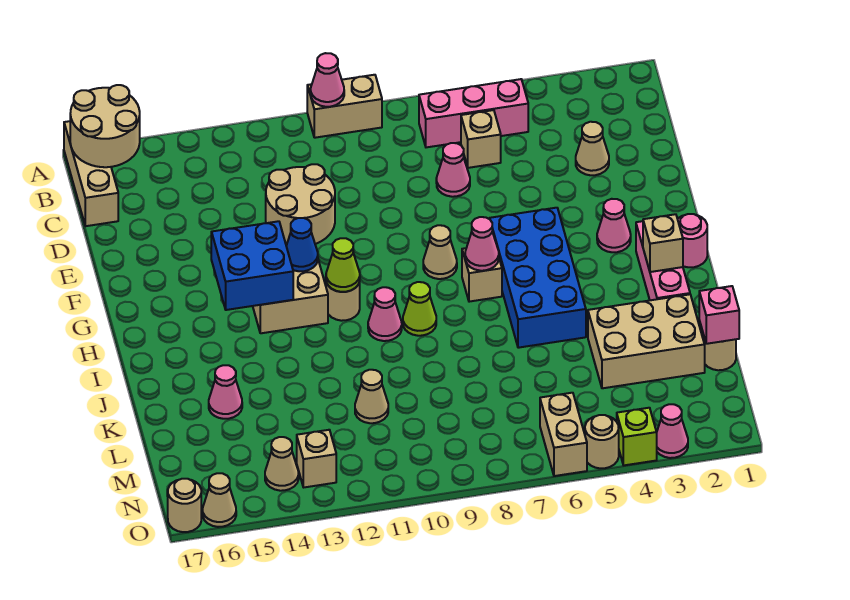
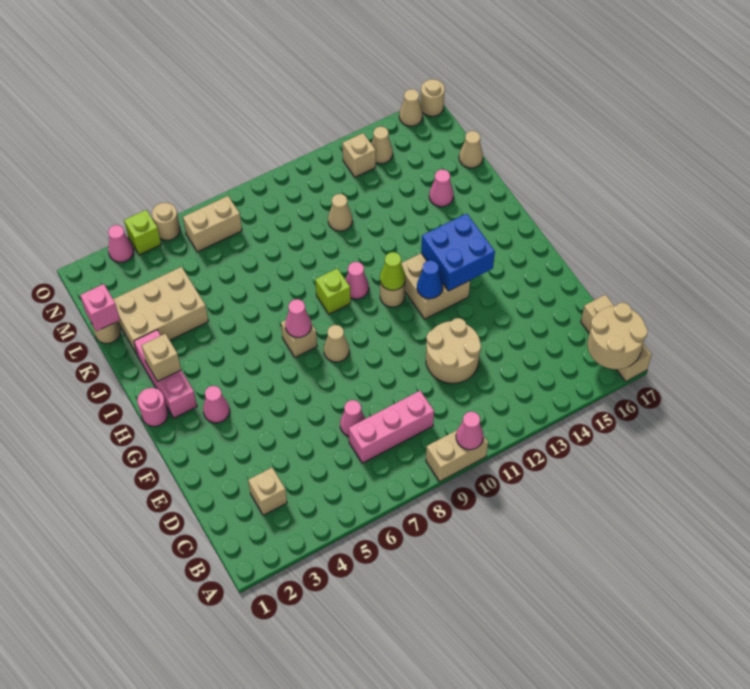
pink brick B5:B7 level 1 -> pink brick C7:C9 level 1
tan brick C6 level 1 -> tan brick C3 level 1
tan cone D3 level 1 -> tan cone L17 level 1
blue brick G5:J6 level 1 -> none
lime cone I9 level 1 -> lime brick I9 level 1
tan brick N6:O6 level 1 -> tan brick N6:N7 level 1

